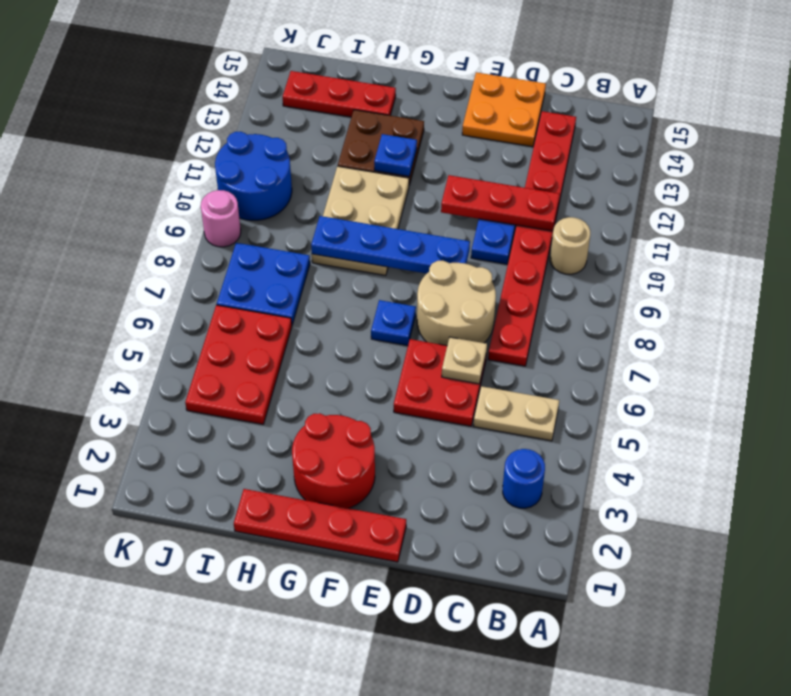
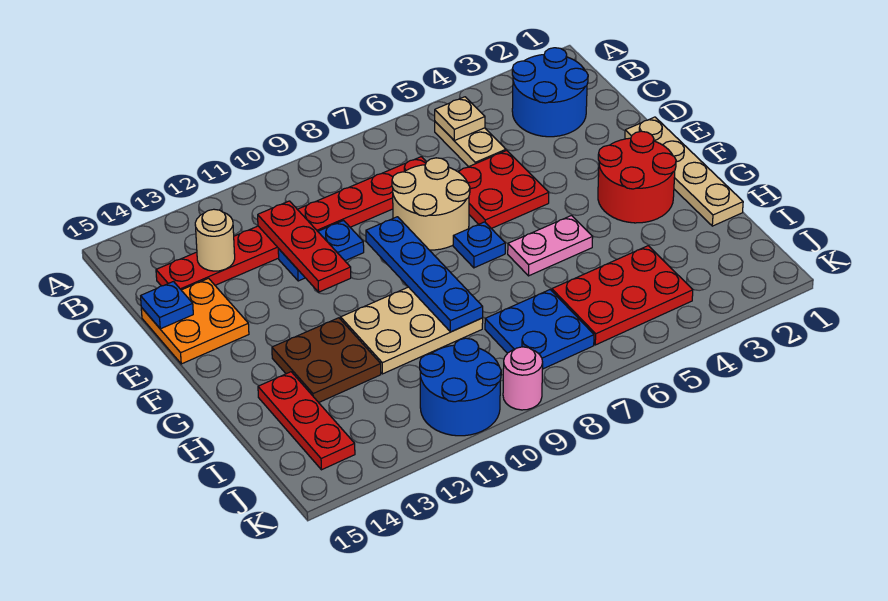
blue round brick B3 level 1 -> blue round brick B2:C3 level 1
tan round brick B10 level 1 -> tan round brick C13 level 2
tan plate D6 level 2 -> tan plate B5 level 2
red plate E1:H1 level 1 -> tan plate E1:H1 level 1
none -> pink plate G5:G6 level 1
blue plate G12 level 2 -> blue plate D15 level 2

